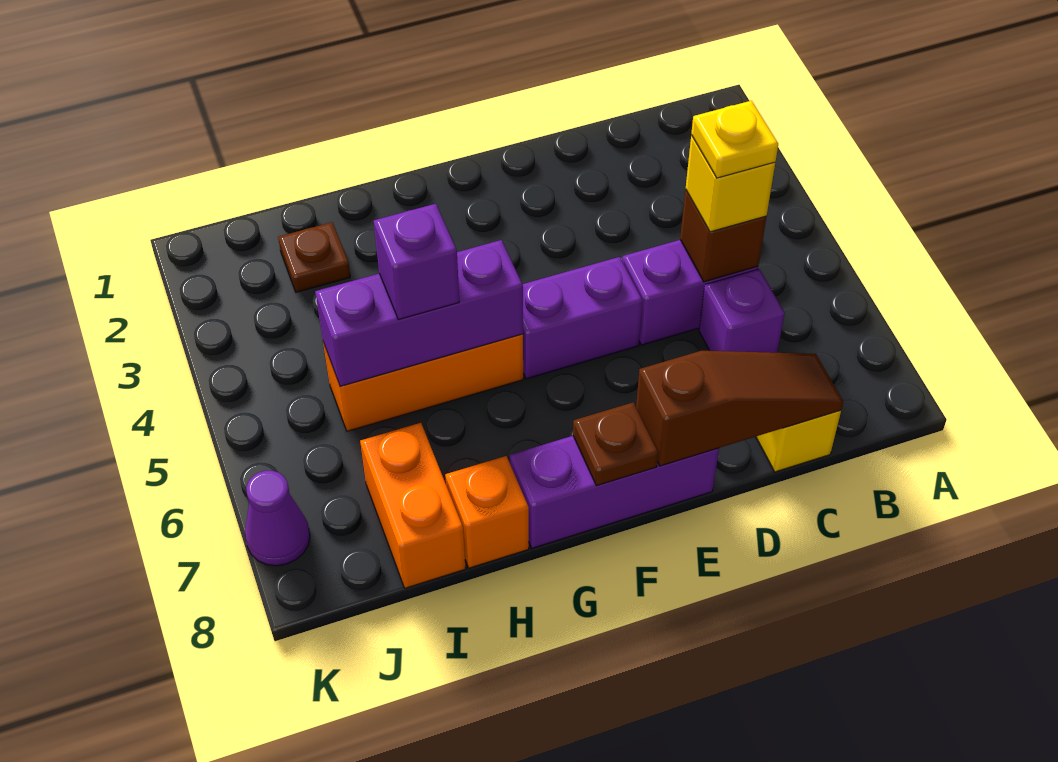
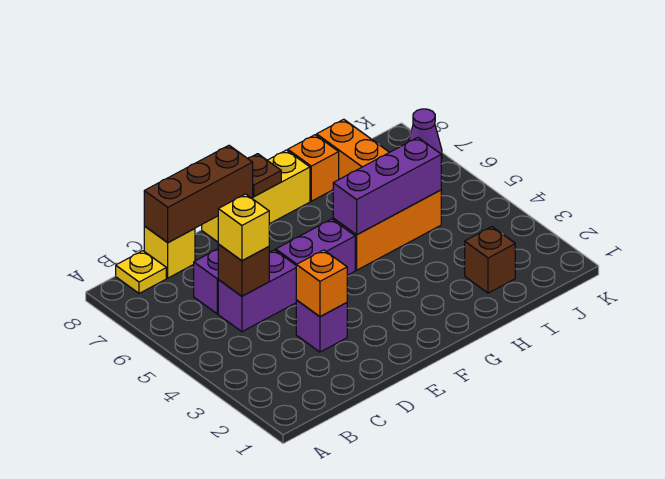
yellow plate C5 level 4 -> yellow plate B8 level 1
brown slope C8:E8 level 2 top E -> brown brick C8:E8 level 2
none -> orange brick D3 level 2
purple brick E8:G8 level 1 -> yellow brick E8:G8 level 1
purple brick H5 level 3 -> purple brick D3 level 1
brown plate I2 level 1 -> brown brick I2 level 1

